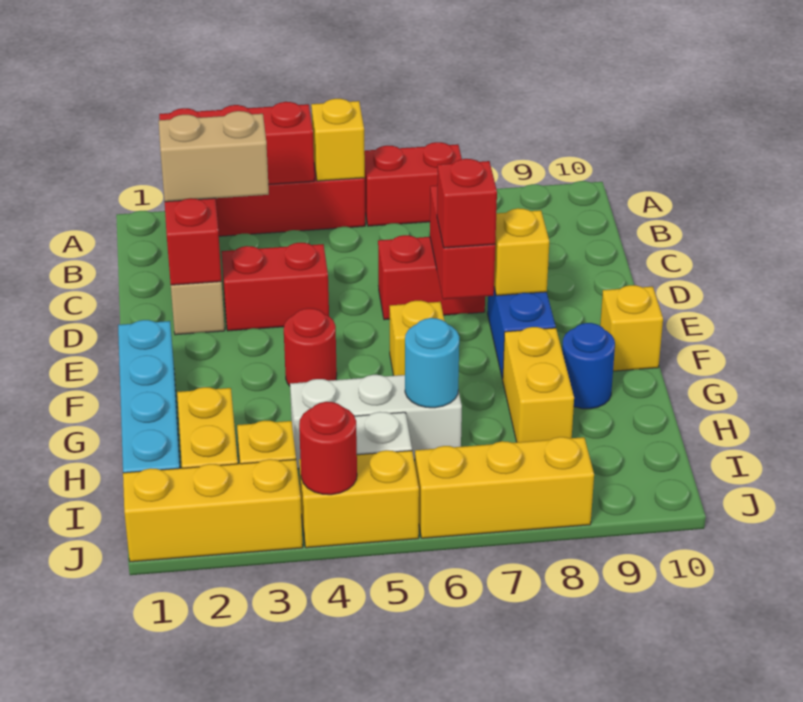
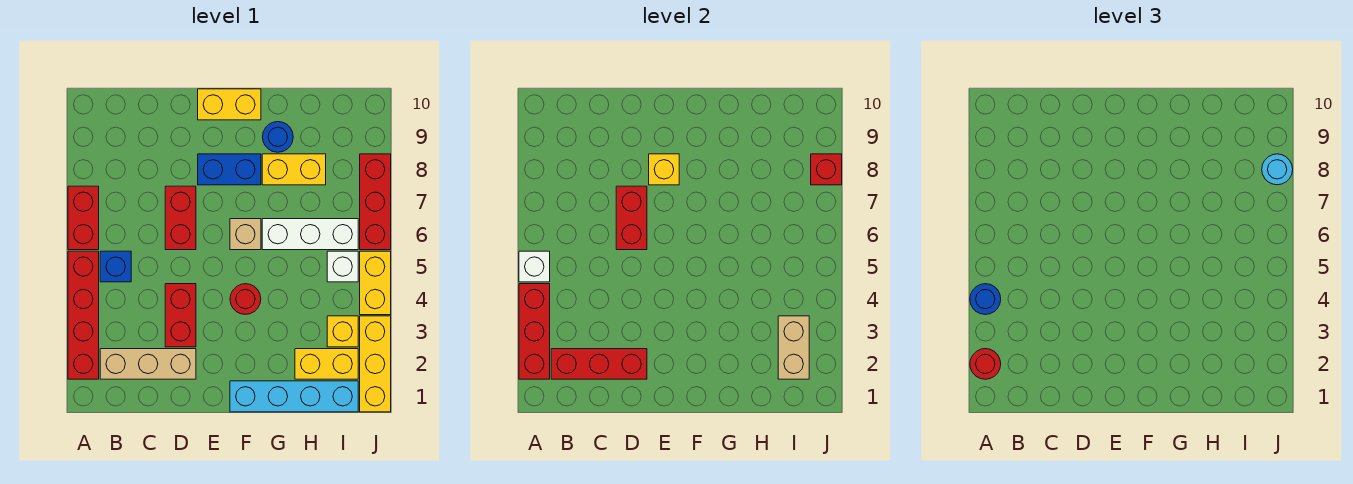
none -> blue round brick A4 level 3
yellow brick A5 level 2 -> white brick A5 level 2
none -> blue brick B5 level 1
tan brick C2:C3 level 3 -> tan brick I2:I3 level 2
red brick D7:E7 level 2 -> red brick D6:D7 level 2
red brick E7 level 3 -> red brick J8 level 2
yellow brick F6 level 1 -> tan brick F6 level 1
yellow brick F10 level 1 -> yellow brick E10:F10 level 1
white brick H4:H6 level 1 -> white brick G6:I6 level 1
cyan round brick H6 level 2 -> cyan round brick J8 level 3
red round brick J4 level 2 -> red round brick A2 level 3
yellow brick J6:J8 level 1 -> red brick J6:J8 level 1

